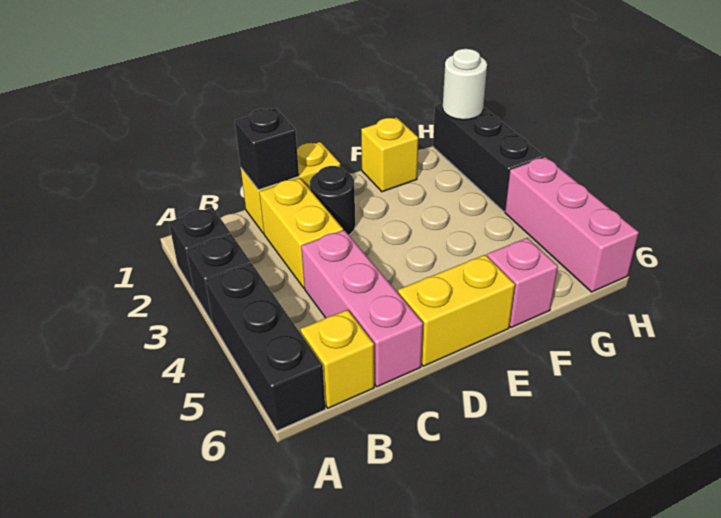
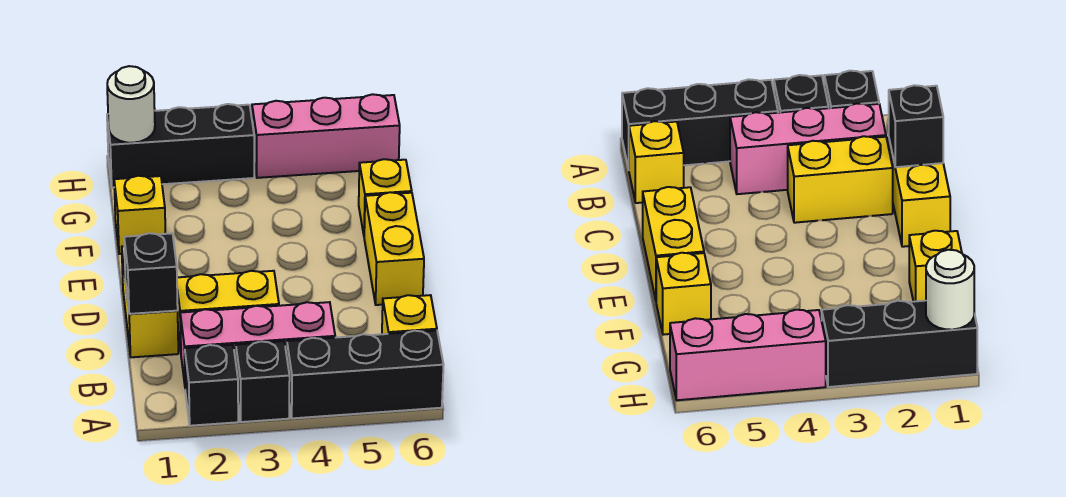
pink brick C4:C6 level 1 -> pink brick B2:B4 level 1
black round brick D2 level 1 -> none
pink brick F6 level 1 -> yellow brick F6 level 1

